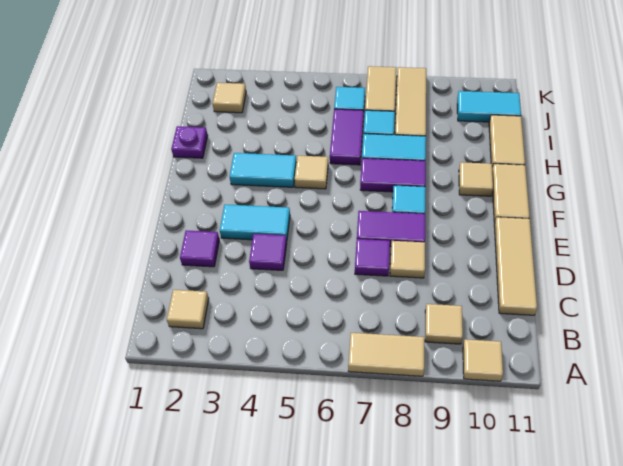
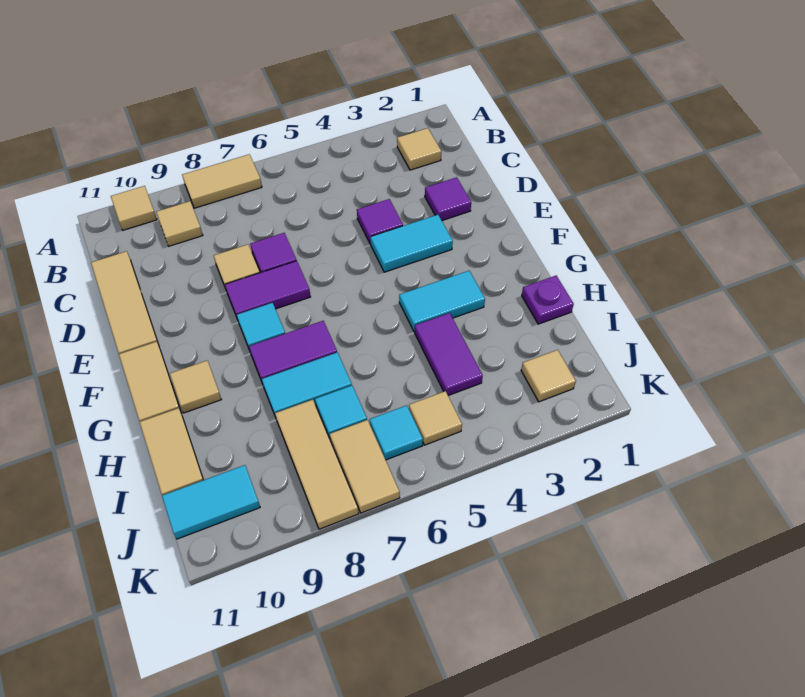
tan tile G5 level 1 -> tan tile J5 level 1
purple tile H6:I6 level 1 -> purple tile H4:I4 level 1

